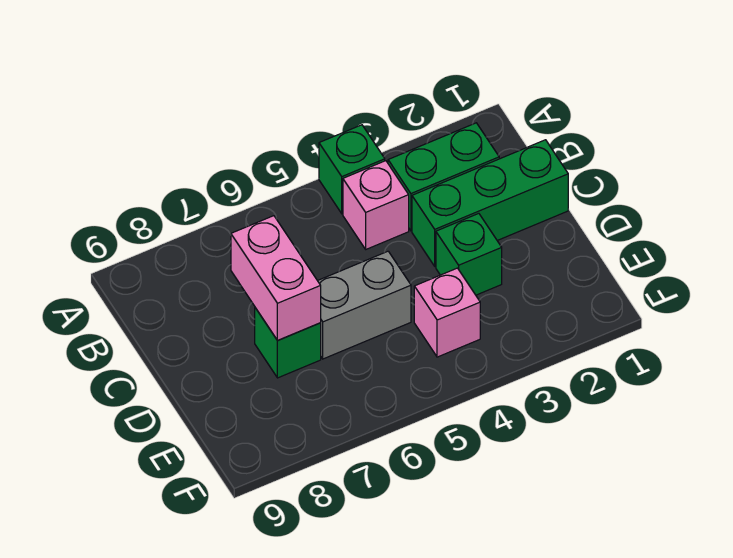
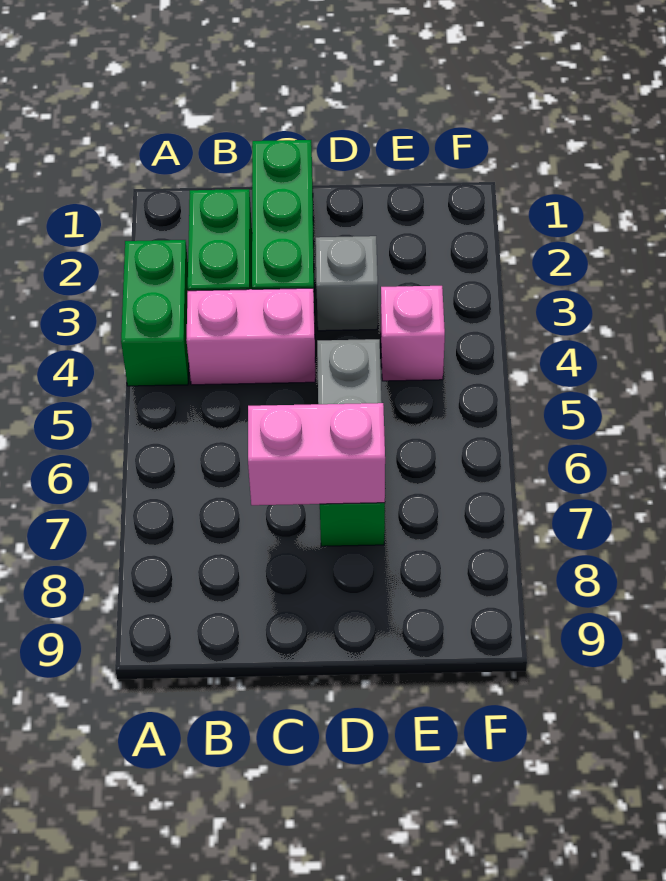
green brick A4 level 1 -> green brick A3:A4 level 1
pink brick B4 level 1 -> pink brick B4:C4 level 1
green brick D3 level 1 -> grey brick D3 level 1

